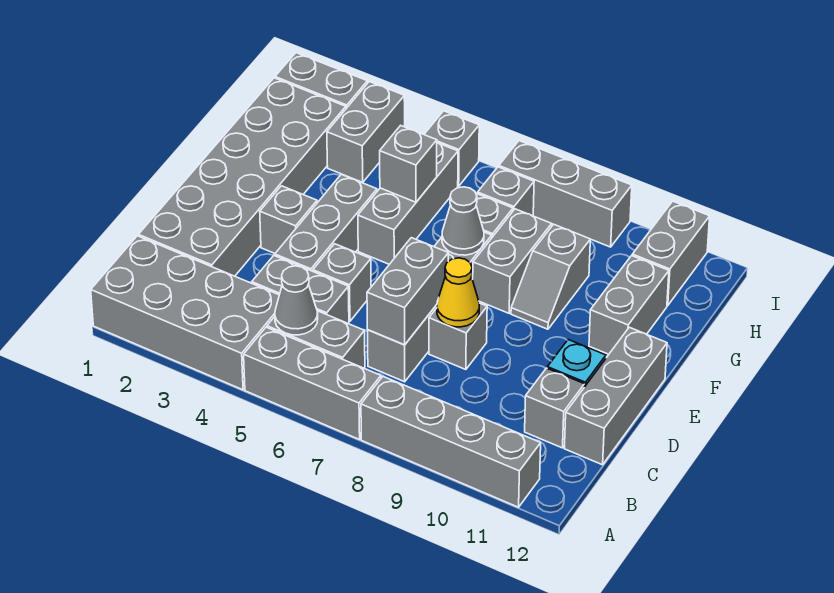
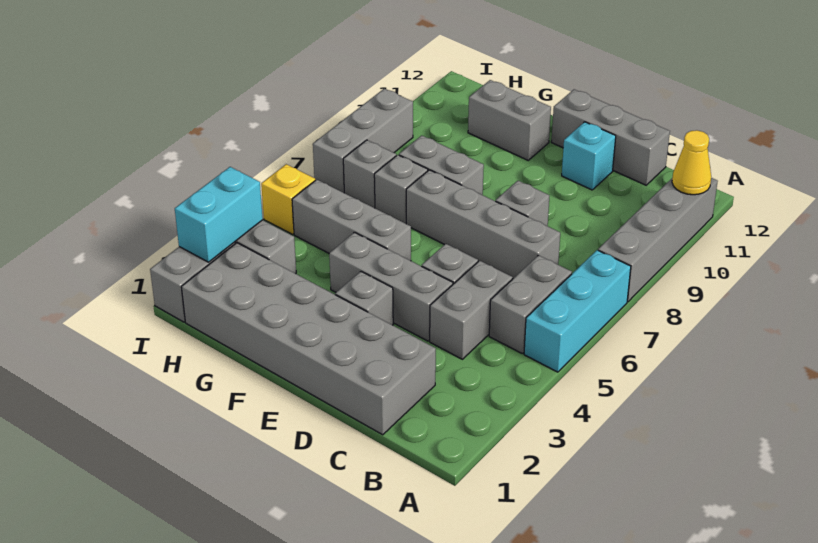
grey brick A1:B4 level 1 -> none
grey brick A5:A7 level 1 -> cyan brick A5:A7 level 1
grey cone B5 level 2 -> none
grey brick C7:D7 level 2 -> none
grey brick C11 level 1 -> none
yellow cone D8 level 2 -> yellow cone A11 level 2
grey cone F7 level 2 -> none
grey slope F9:G9 level 1 top G -> none
grey brick G5 level 2 -> none
grey brick H11:I11 level 1 -> none
none -> cyan brick I2:I3 level 2
grey brick I5 level 1 -> yellow brick I5 level 1

